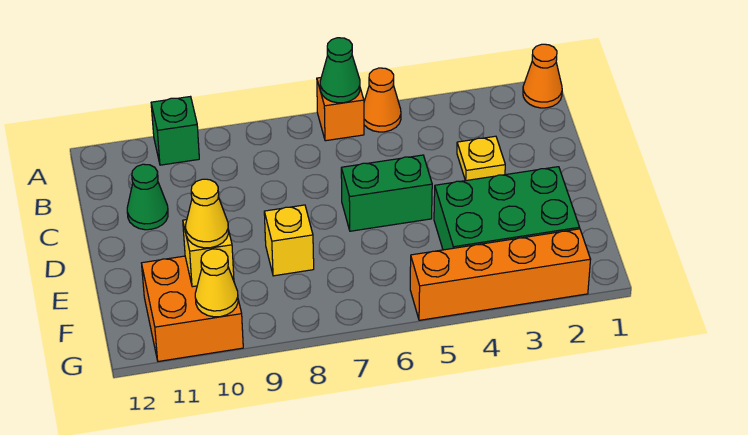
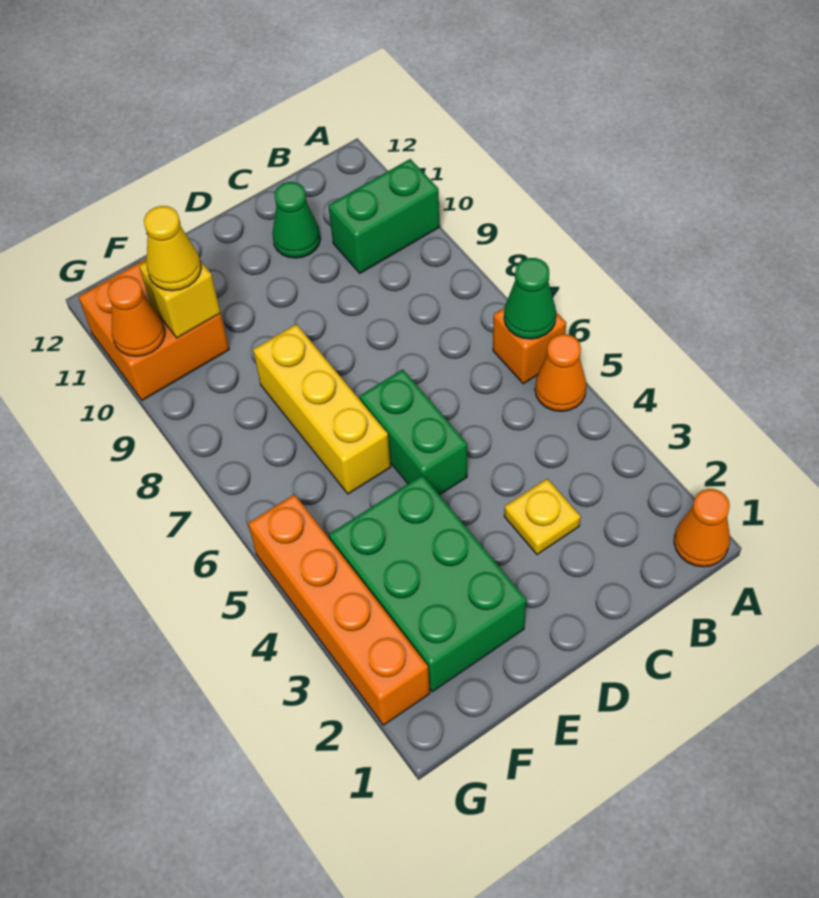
green brick A10 level 1 -> green brick A10:B10 level 1
yellow brick E8 level 1 -> yellow brick E6:E8 level 1
yellow cone G10 level 2 -> orange cone G10 level 2

